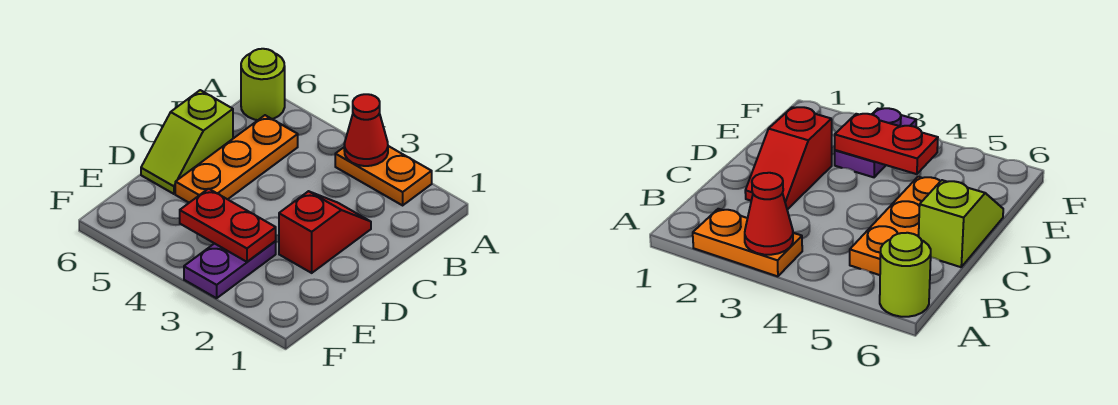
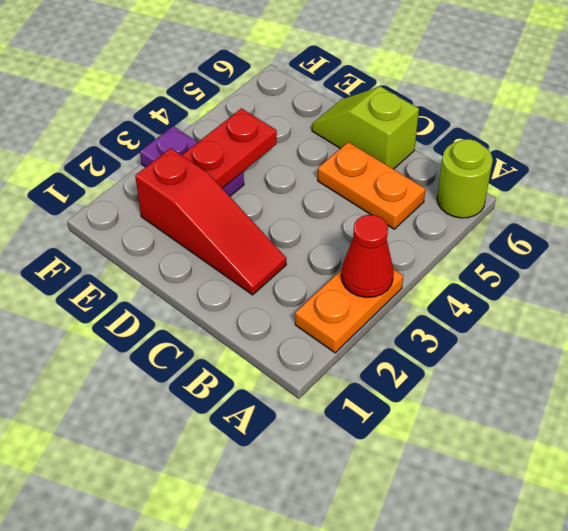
orange plate B5:D5 level 1 -> orange plate B5:C5 level 1
red slope C2:D2 level 1 top D -> red slope C2:E2 level 1 top E

